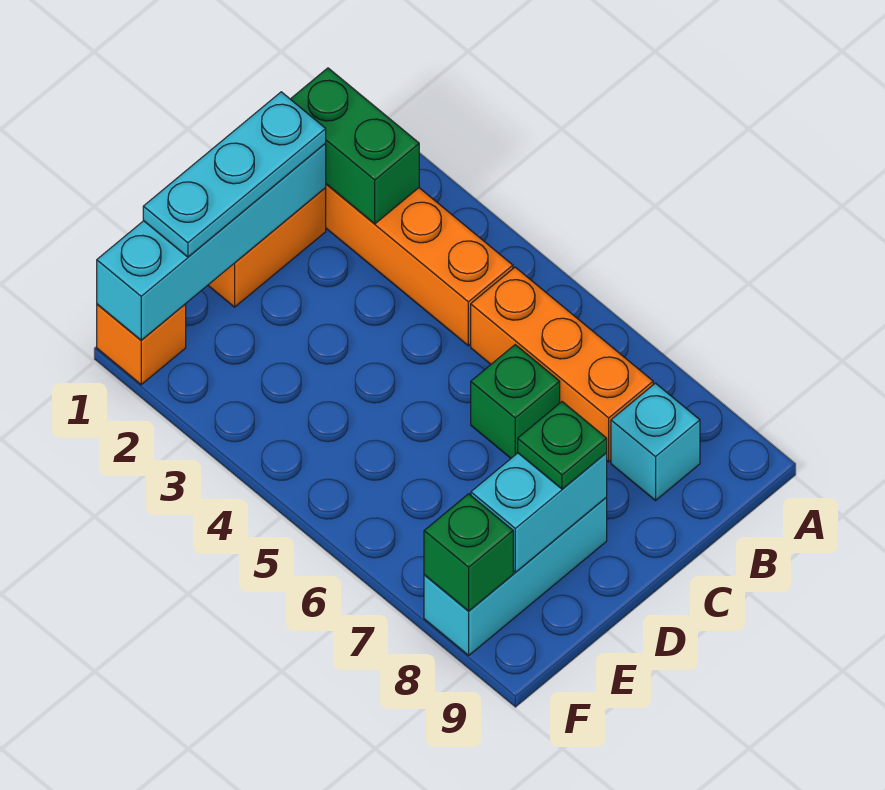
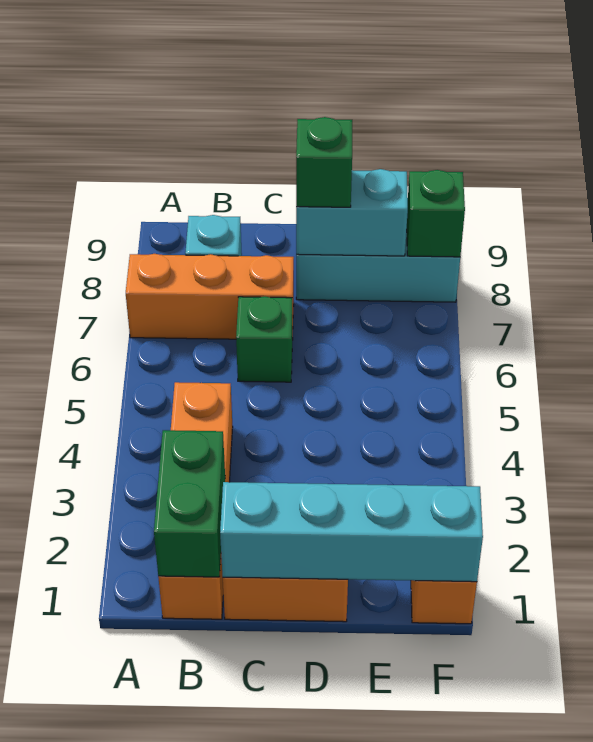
orange brick B5:B7 level 1 -> orange brick A7:C7 level 1
cyan plate C1:E1 level 3 -> none
green plate D8 level 3 -> green brick D8 level 3

